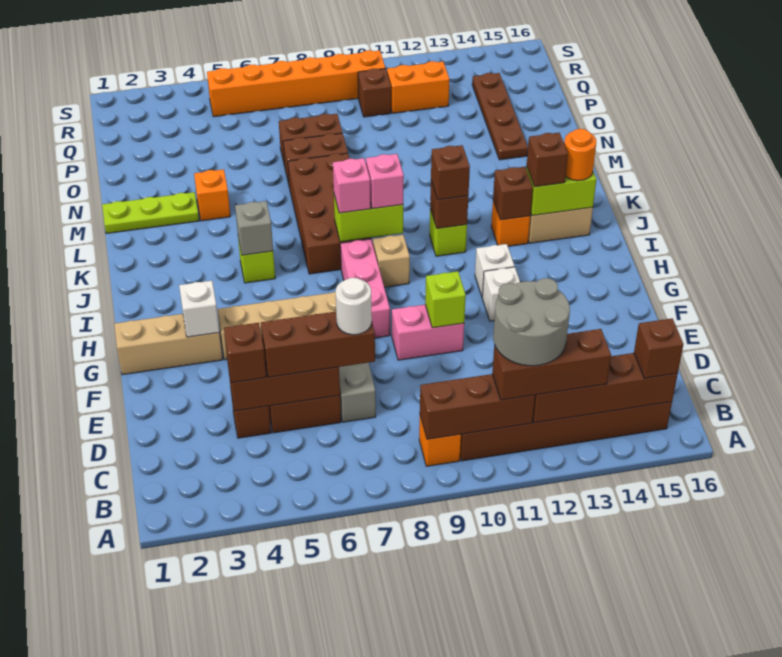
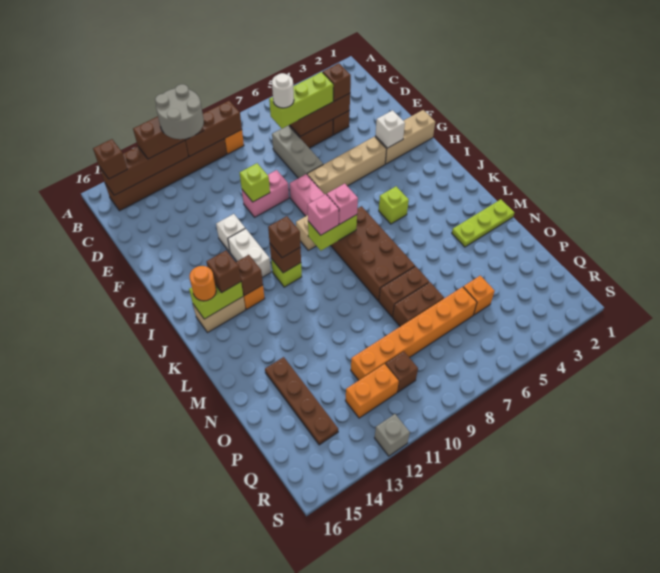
brown brick D5:D7 level 3 -> lime brick D5:D7 level 3
white brick H12 level 1 -> white brick H12:I12 level 1
grey brick J5 level 2 -> grey brick S12 level 1
orange brick M4 level 1 -> orange brick P5 level 1
orange brick R5:R10 level 1 -> orange brick P6:P11 level 1

